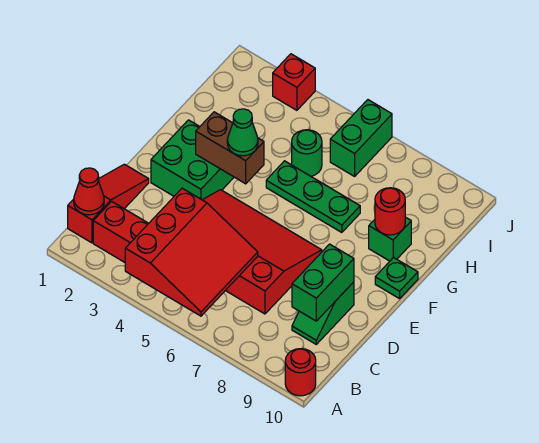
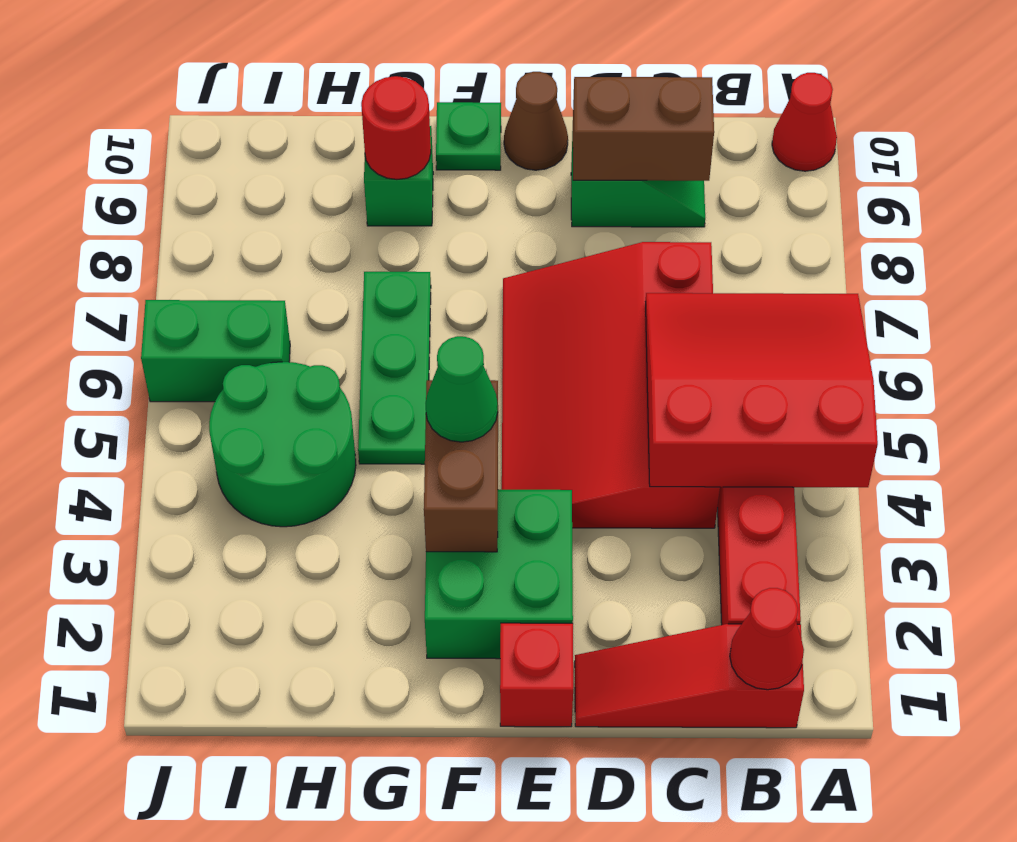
red round brick A10 level 1 -> red cone A10 level 1
green brick C9:D9 level 2 -> brown brick C9:D9 level 2
none -> brown cone E10 level 1
green round brick H5 level 1 -> green round brick H4:I5 level 1
red brick J3 level 1 -> red brick E1 level 1

